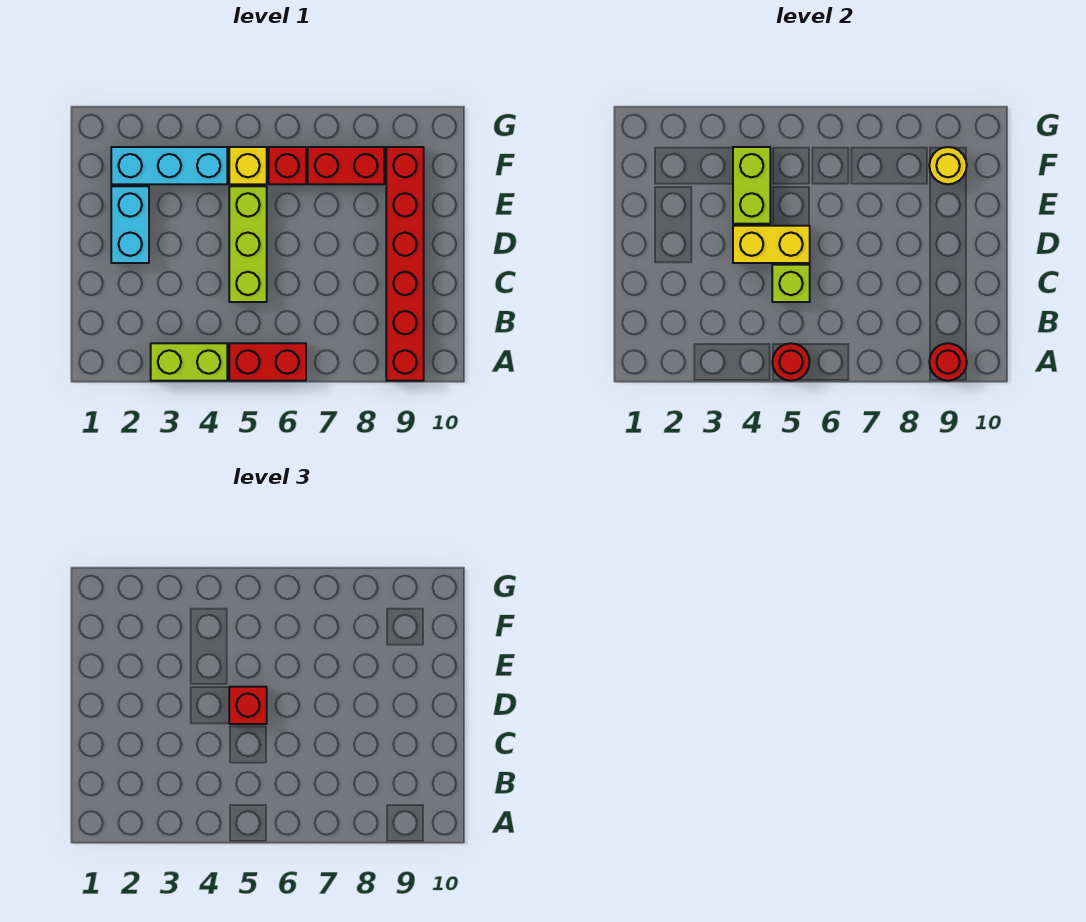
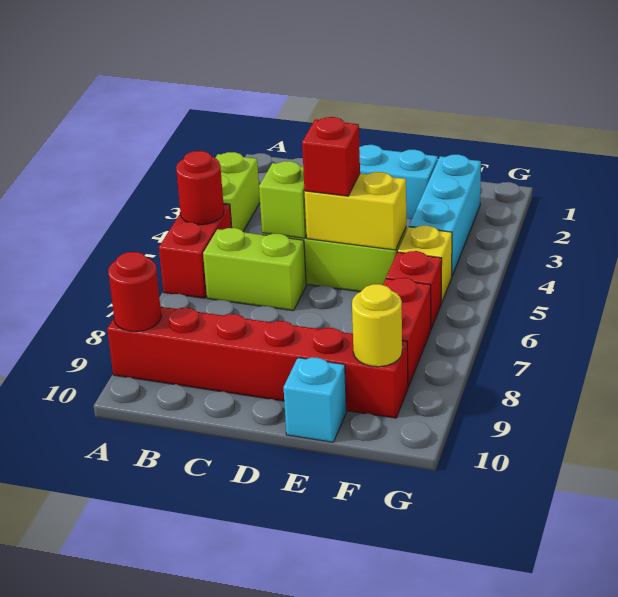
yellow brick D4:D5 level 2 -> yellow brick D5:E5 level 2
lime brick E4:F4 level 2 -> lime brick B6:C6 level 1
none -> cyan brick E10 level 1

